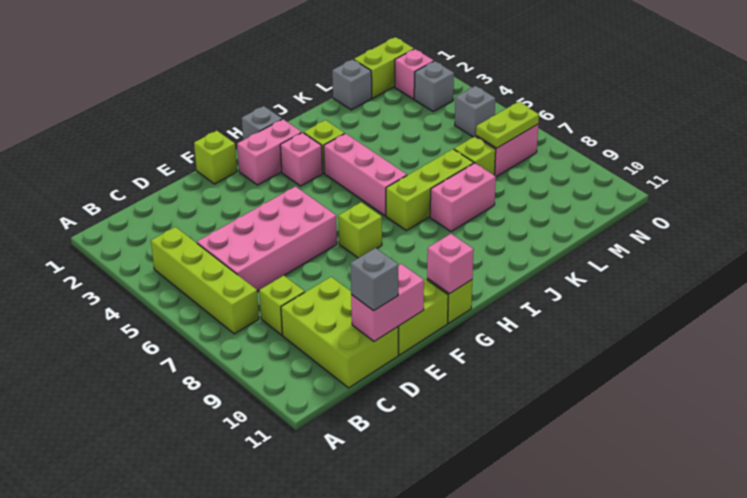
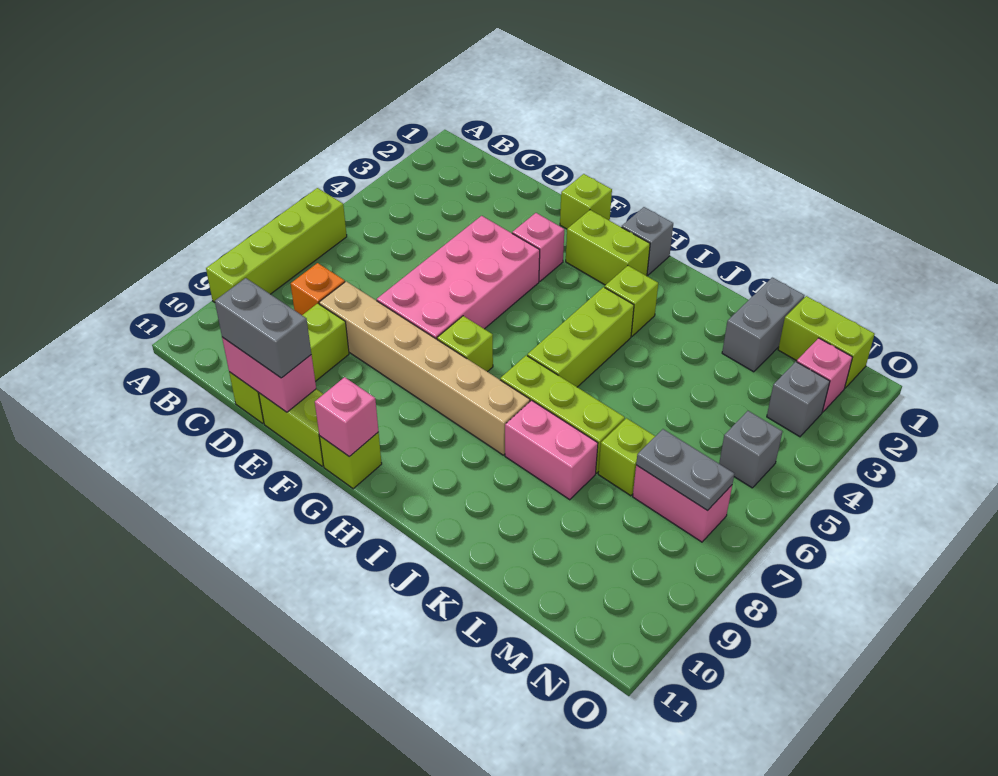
lime brick B4:B7 level 1 -> lime brick A6:A9 level 1
pink brick C5:F6 level 1 -> pink brick E4:F7 level 1
lime brick C8 level 1 -> orange brick C8 level 1
lime brick C9:D11 level 1 -> lime brick D9:D11 level 1
none -> tan brick D8:I8 level 1
grey brick D11 level 3 -> grey brick D11:E11 level 3
pink brick G2:H2 level 1 -> lime brick G2:H2 level 1
pink brick H3 level 1 -> pink brick F3 level 1
pink brick I4:I6 level 1 -> lime brick I4:I6 level 1
grey brick L1 level 1 -> grey brick L1:L2 level 1
lime plate M7:N7 level 2 -> grey plate M7:N7 level 2

